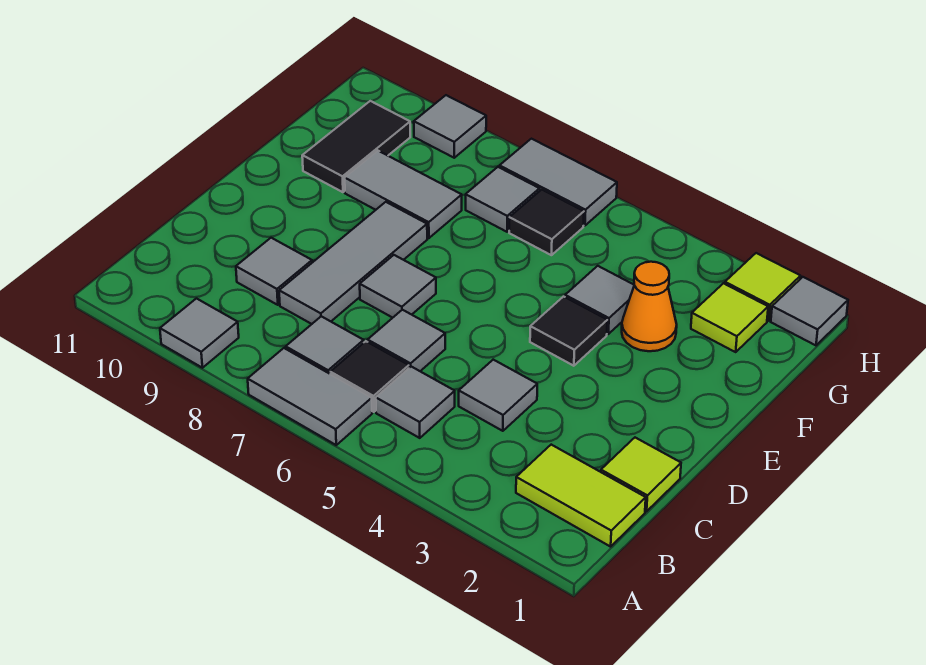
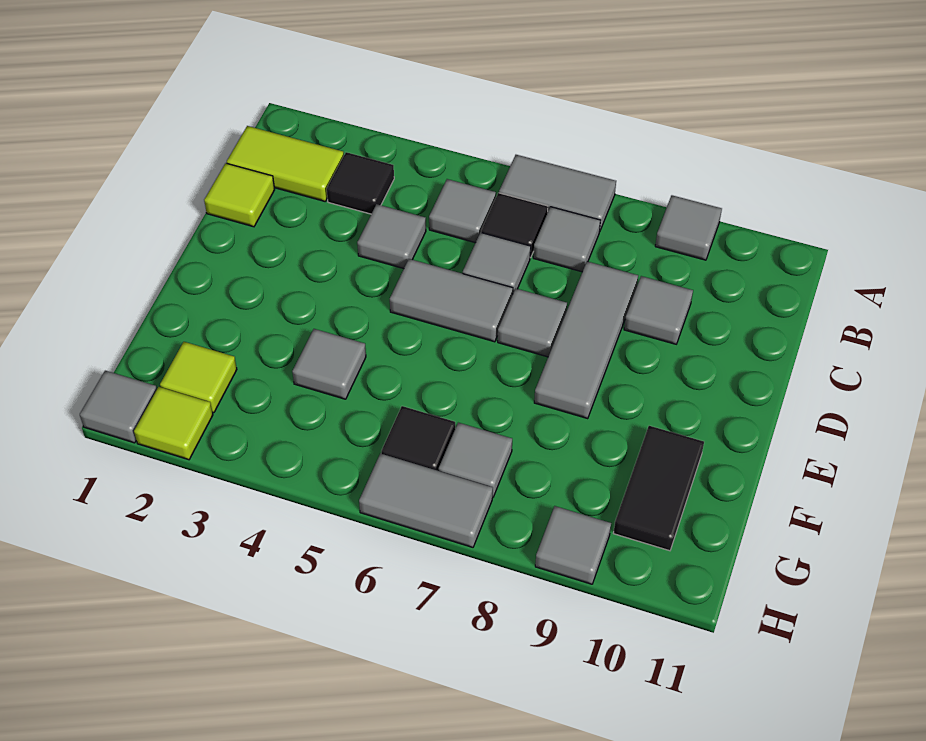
black tile E4 level 1 -> black tile B3 level 1
orange cone F3 level 1 -> none
grey tile F8:F9 level 1 -> grey tile D5:D6 level 1

